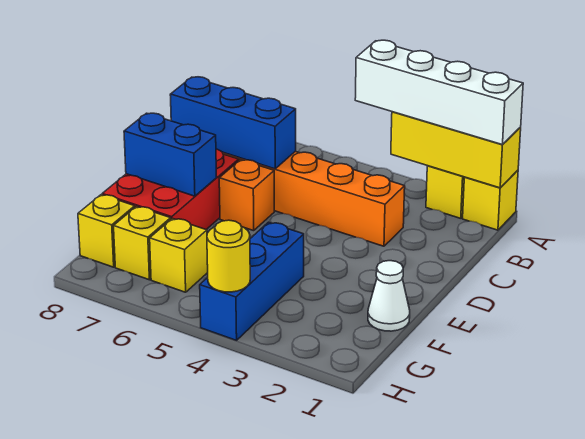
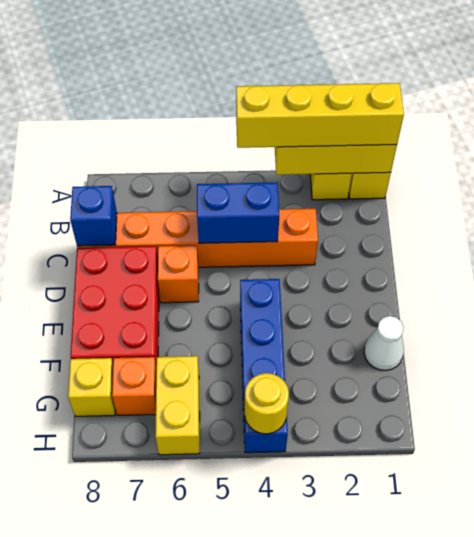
white brick A1:A4 level 3 -> yellow brick A1:A4 level 3
blue brick C6:C8 level 2 -> blue brick C8 level 2
blue brick E7:E8 level 2 -> blue brick C4:C5 level 2
blue brick F4:H4 level 1 -> blue brick E4:H4 level 1
yellow brick G6 level 1 -> yellow brick G6:H6 level 1
yellow brick G7 level 1 -> orange brick G7 level 1

